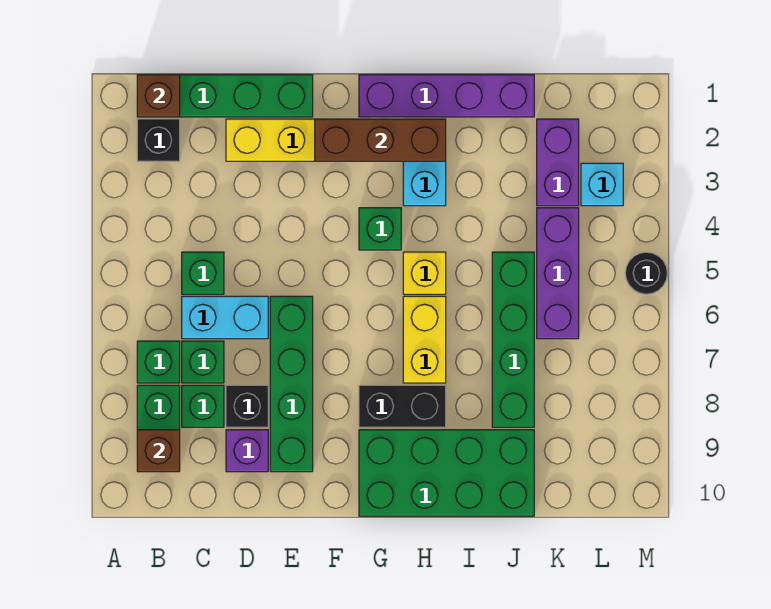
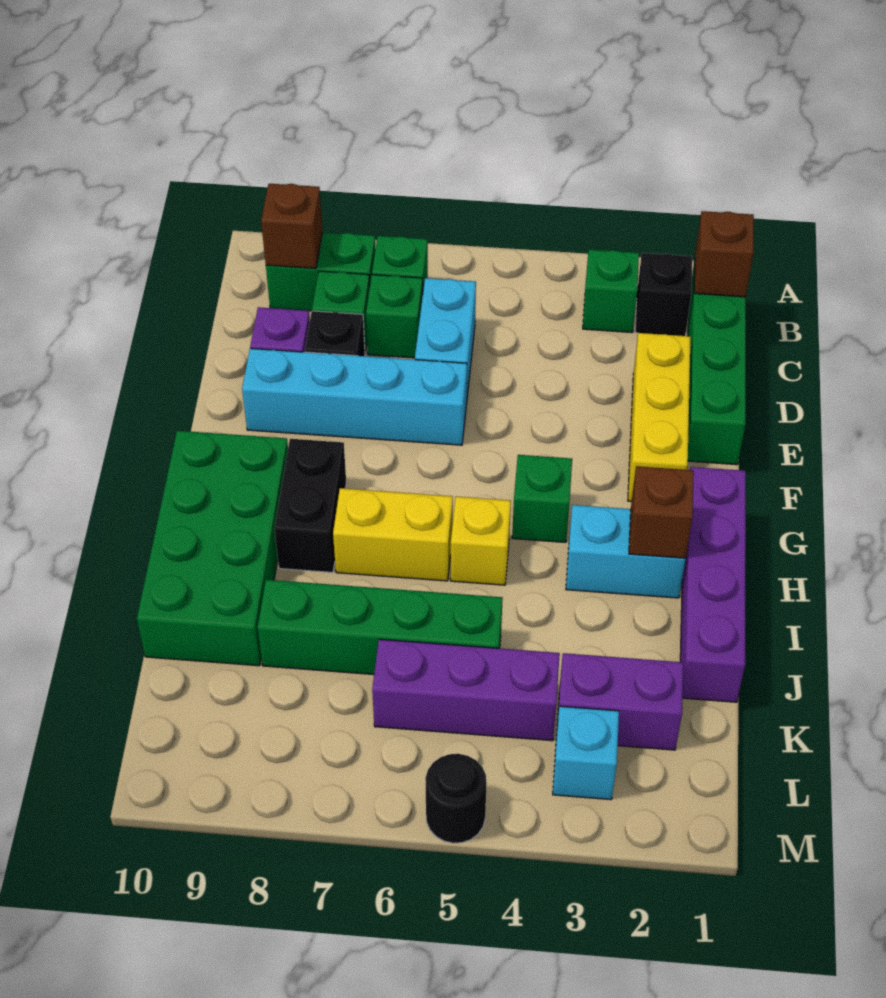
green brick C5 level 1 -> green brick B3 level 1
green brick E6:E9 level 1 -> cyan brick E6:E9 level 1
brown brick F2:H2 level 2 -> brown brick H2 level 2

